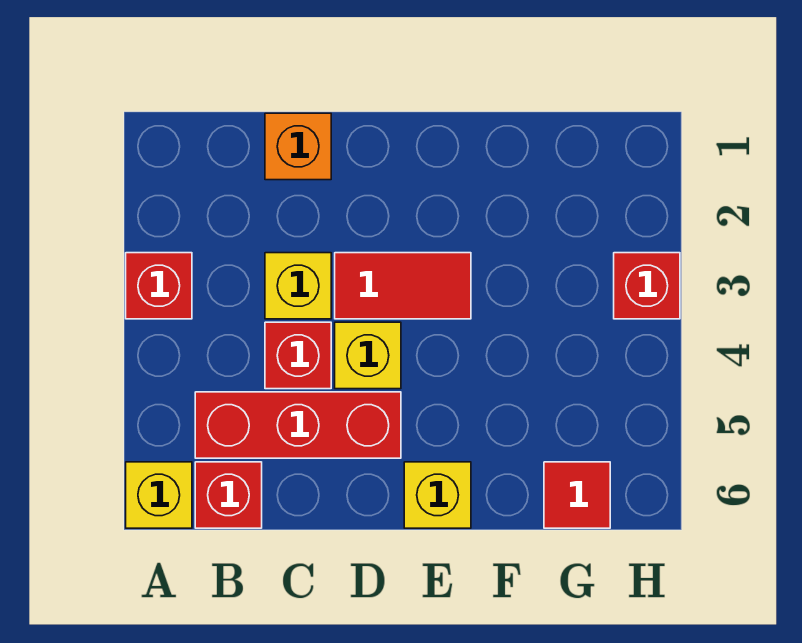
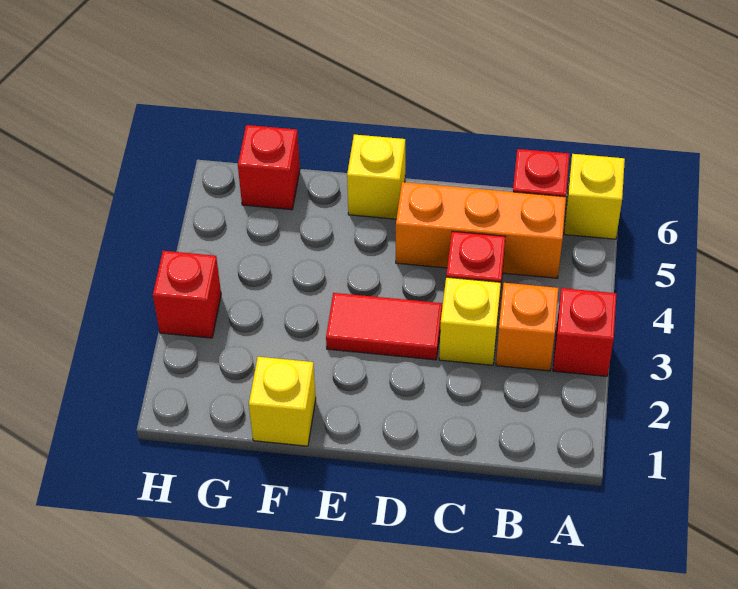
red brick B5:D5 level 1 -> orange brick B5:D5 level 1
orange brick C1 level 1 -> orange brick B3 level 1
yellow brick D4 level 1 -> yellow brick F1 level 1
red tile G6 level 1 -> red brick G6 level 1

